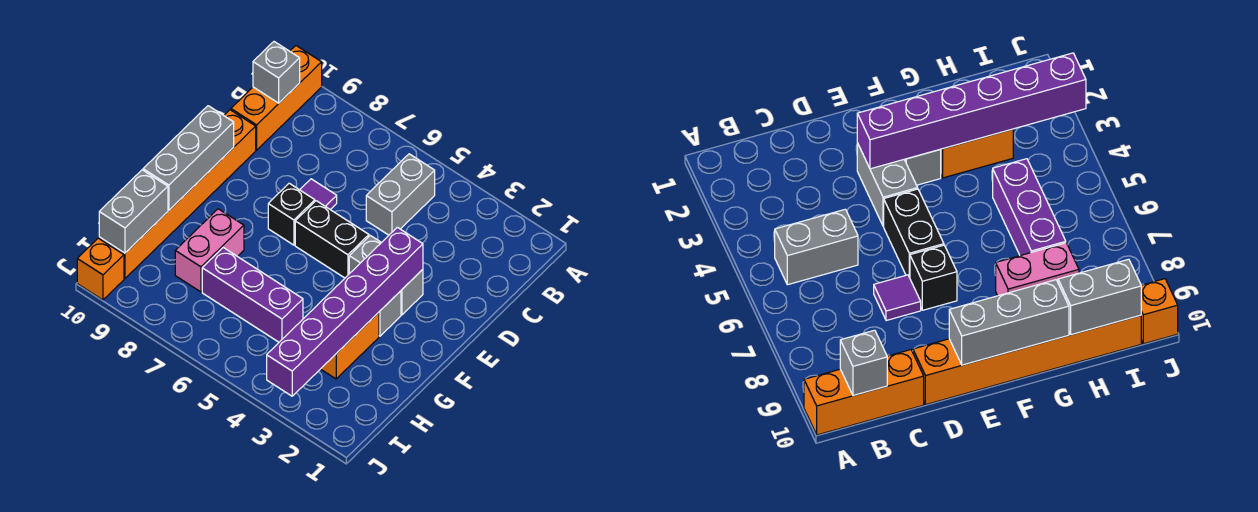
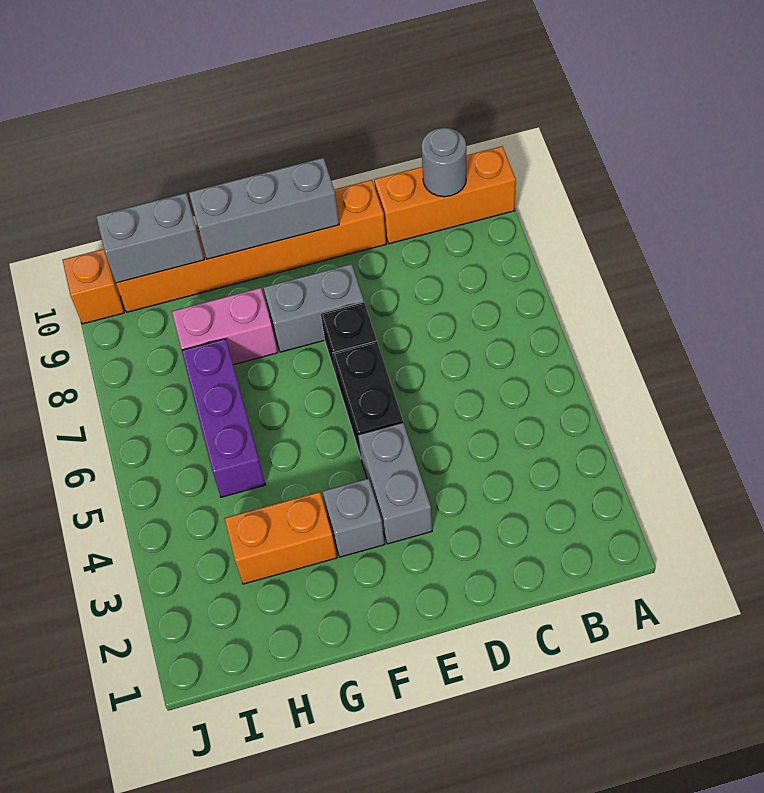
grey brick B5:C5 level 1 -> grey brick E8:F8 level 1
grey brick B10 level 2 -> grey round brick B10 level 2
purple tile D7 level 1 -> none
purple brick E3:J3 level 2 -> none

